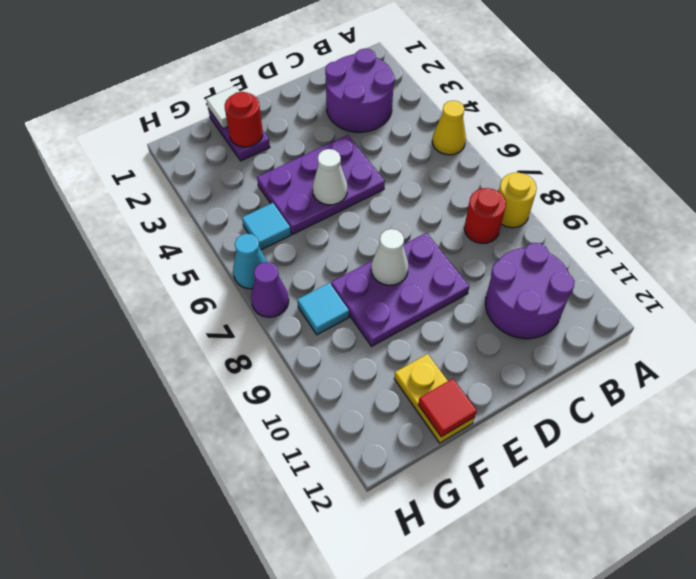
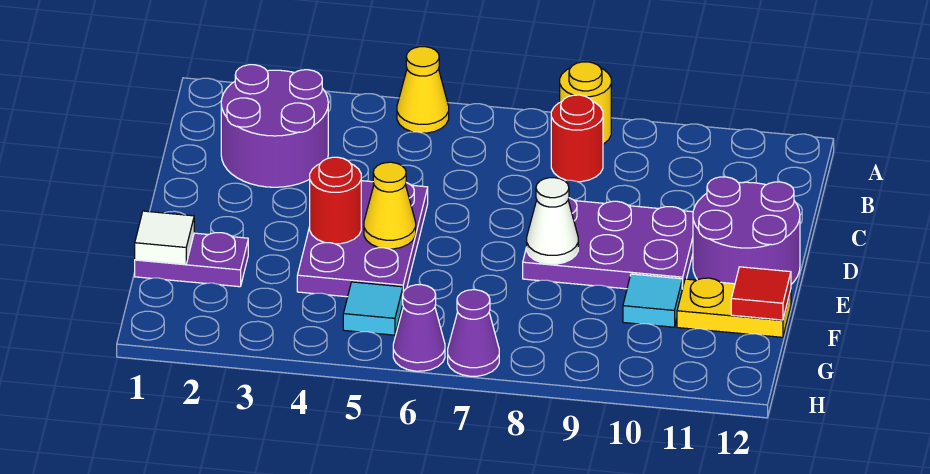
purple round brick B10:C11 level 1 -> purple round brick D11:E12 level 1
purple plate D8:F9 level 1 -> purple plate D8:E10 level 1
white cone E5 level 2 -> yellow cone E5 level 2
red round brick F2 level 2 -> red round brick E4 level 2
cyan tile G8 level 1 -> cyan tile F10 level 1
cyan cone H6 level 1 -> purple cone H6 level 1

